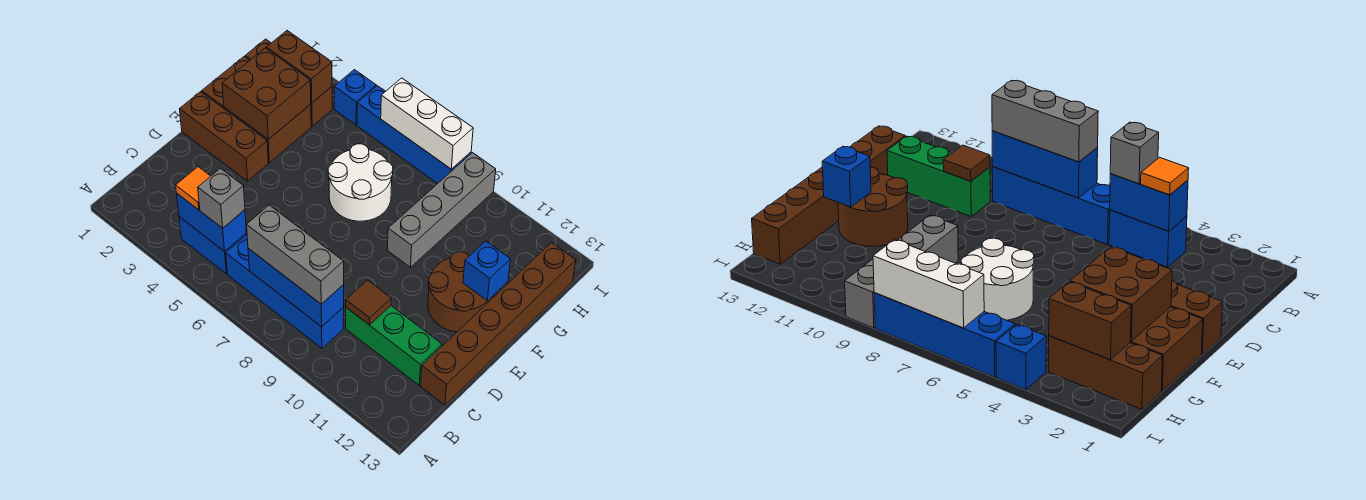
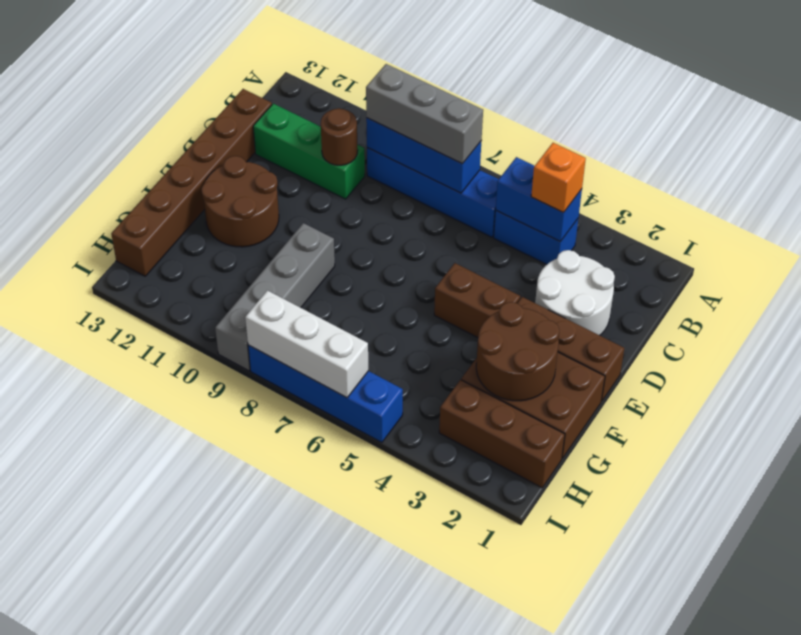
orange tile B4 level 3 -> orange brick B4 level 3
grey brick B5 level 3 -> none
brown tile C10 level 2 -> brown round brick C10 level 2
brown brick F2:G3 level 2 -> brown round brick F2:G3 level 2
white round brick F6:G7 level 1 -> white round brick C2:D3 level 1
blue brick F12 level 2 -> none
brown brick H2:H3 level 2 -> brown brick E4:E5 level 1
blue brick I4 level 1 -> none

